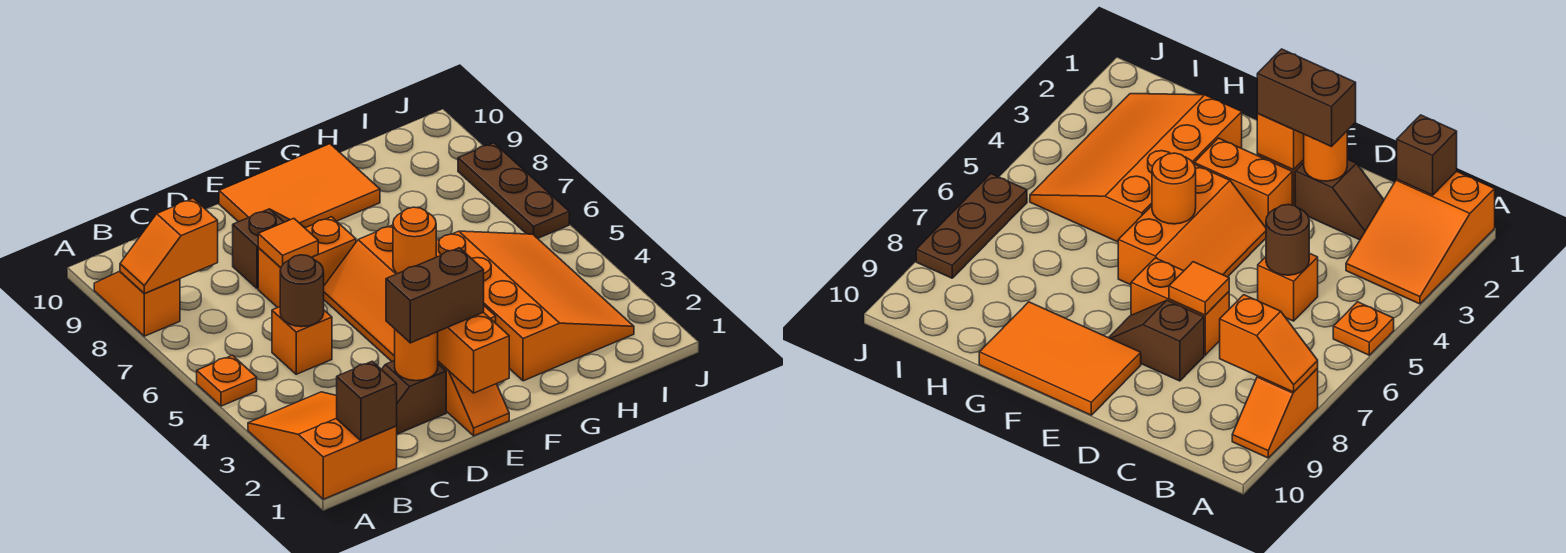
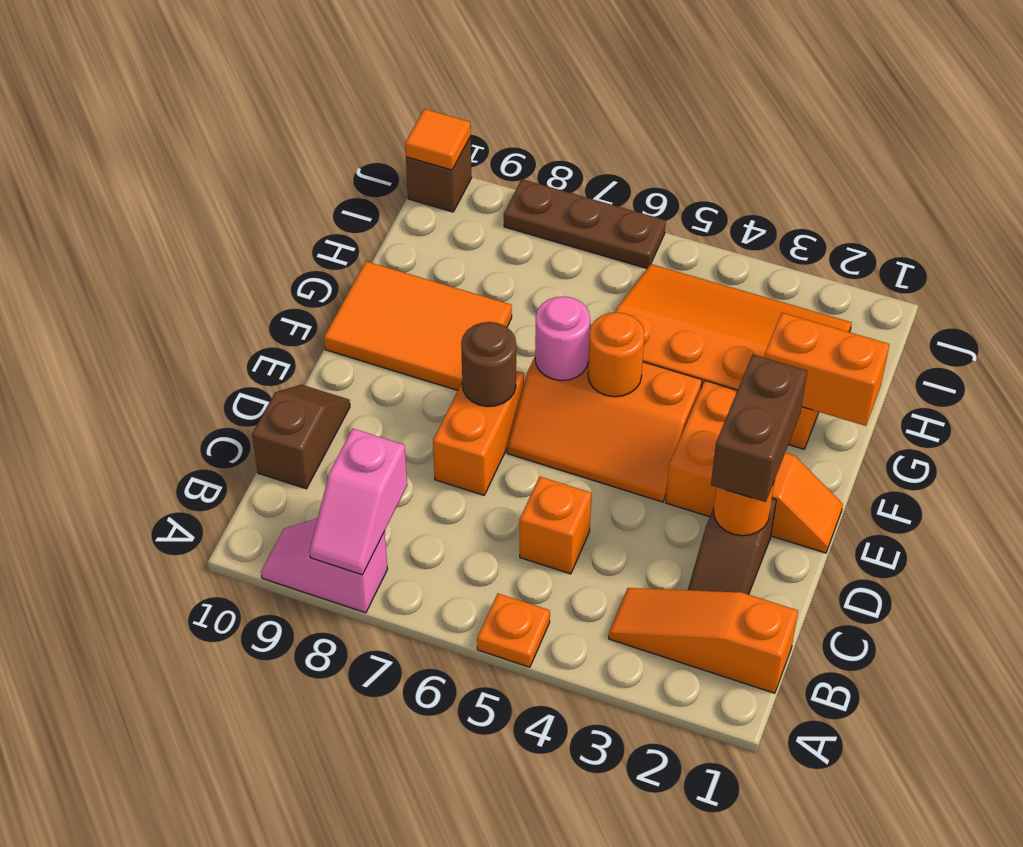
orange slope A1:B3 level 1 top 1 -> orange slope B1:B3 level 1 top 1
orange slope A8:A9 level 1 top 8 -> pink slope A8:A9 level 1 top 8
orange slope A8:B8 level 2 top B -> pink slope A8:B8 level 2 top B
brown brick B1 level 2 -> brown brick J10 level 1
brown round brick C5 level 2 -> brown round brick E7 level 2
orange tile D7 level 2 -> orange tile J10 level 2
brown slope D8:E8 level 1 top D -> brown slope C10:D10 level 1 top C
orange brick E1:E2 level 2 -> orange brick G1:G2 level 2
orange tile E9:G10 level 1 -> orange tile F8:G10 level 1
none -> pink round brick F6 level 2

